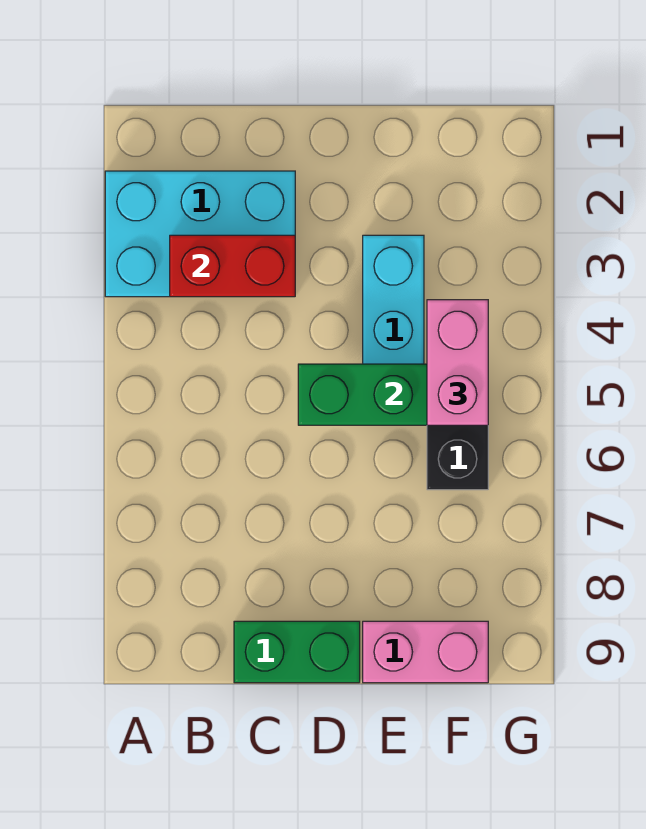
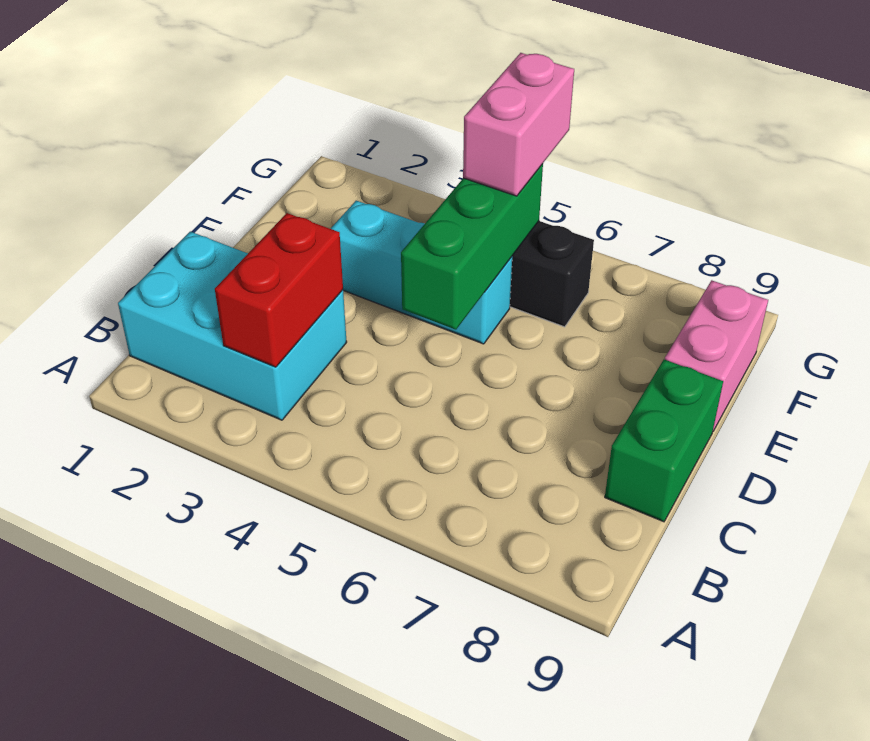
cyan brick A2:C3 level 1 -> cyan brick B1:C3 level 1
pink brick F4:F5 level 3 -> pink brick F5:G5 level 3

